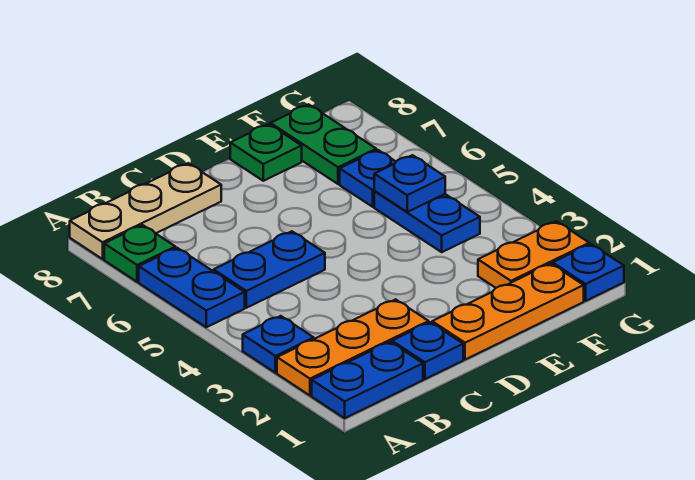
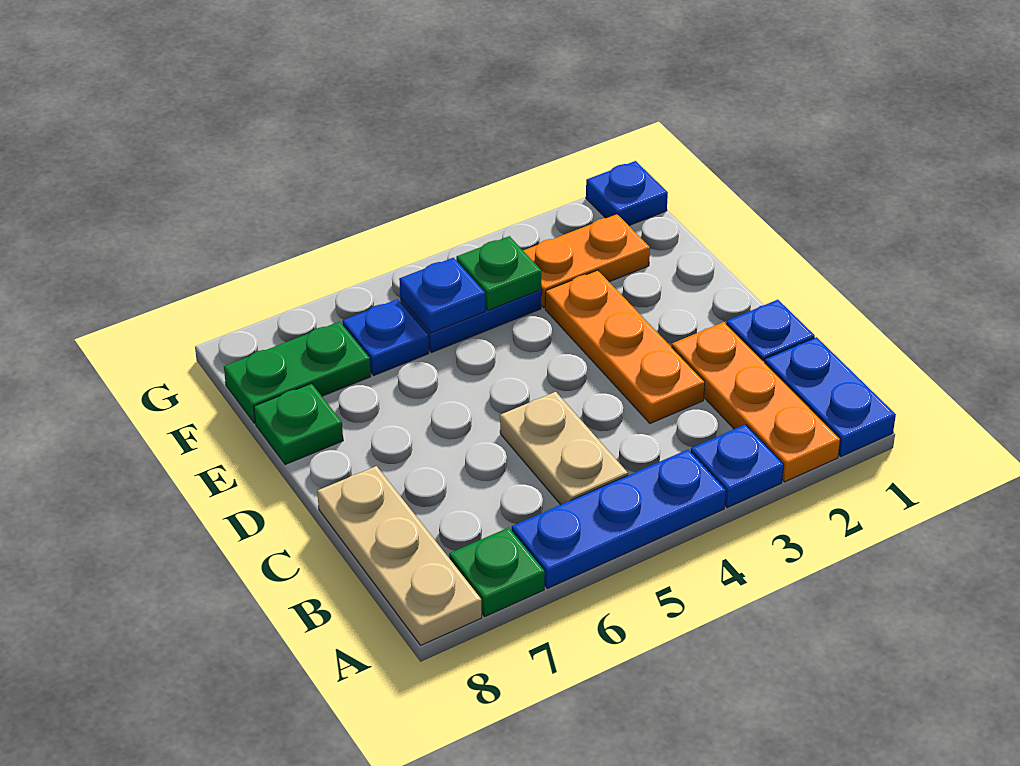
blue plate A5:A6 level 1 -> blue plate A4:A6 level 1
blue plate B5:C5 level 1 -> tan plate B5:C5 level 1
orange plate D1:F1 level 1 -> orange plate C3:E3 level 1
orange plate F2:G2 level 1 -> orange plate F2:F3 level 1
none -> green plate F4 level 2

